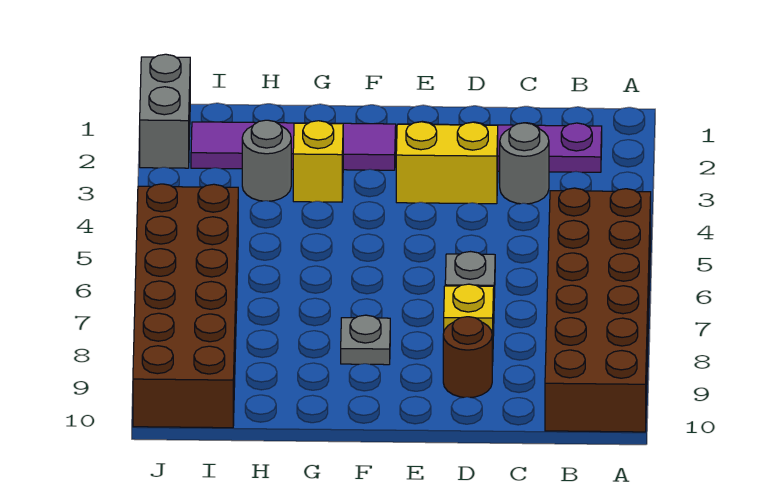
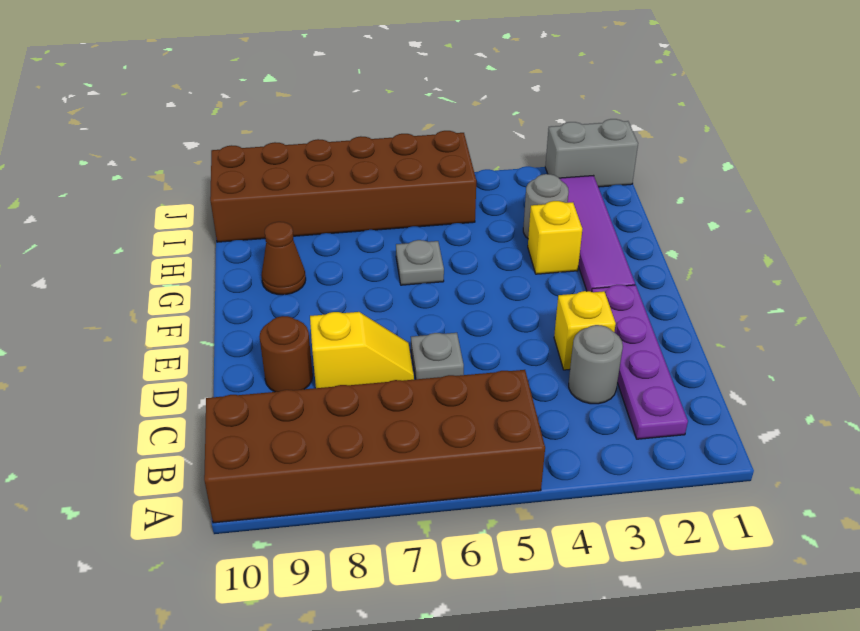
yellow brick D3:E3 level 1 -> yellow brick D3 level 1
grey plate F8 level 1 -> grey plate G6 level 1
none -> brown cone G9 level 1

